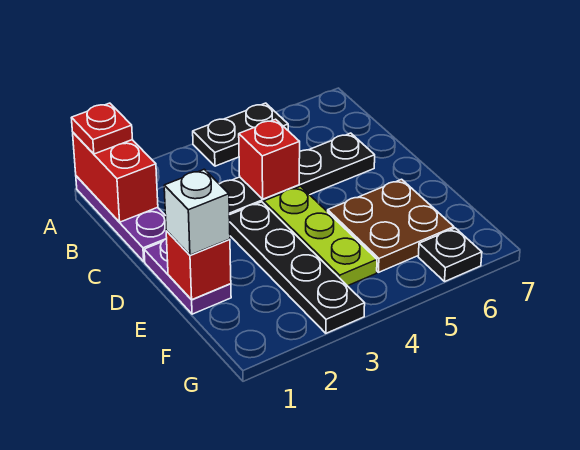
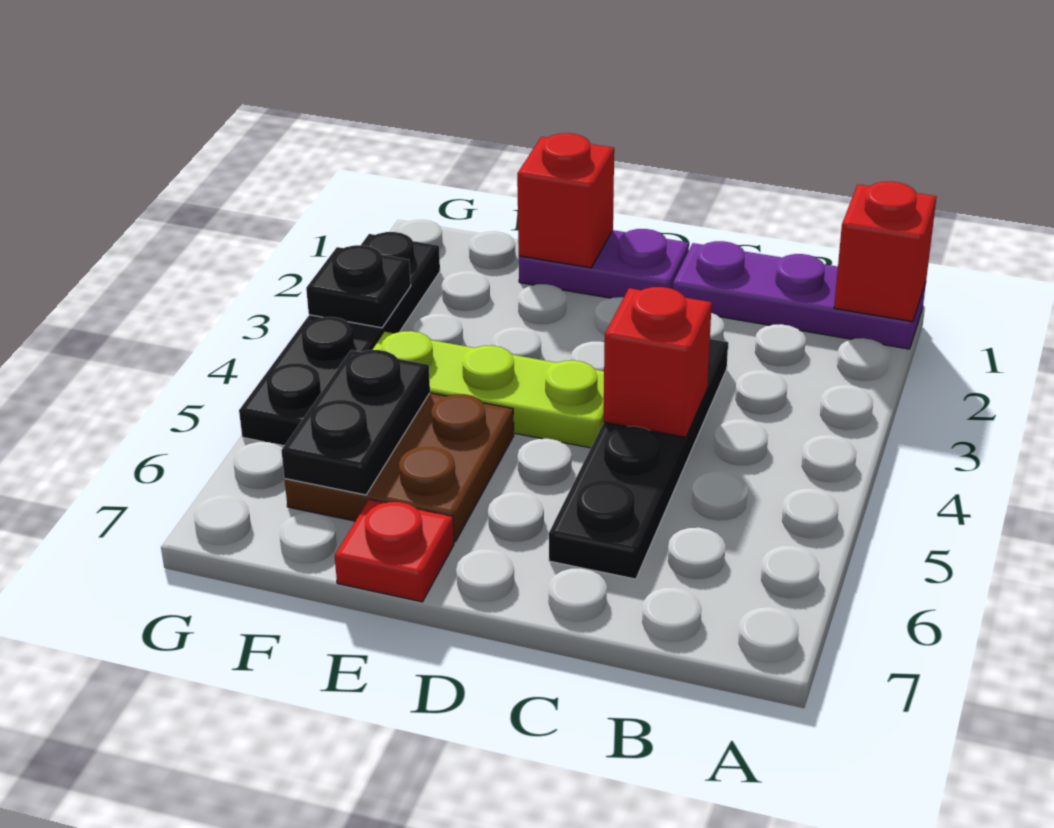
red brick A1:B1 level 2 -> red brick A1 level 2
red plate A1 level 3 -> red plate E7 level 1
black plate A4:A5 level 1 -> black plate F5:F6 level 2
black plate D3:G3 level 1 -> black plate G2:G5 level 1
white brick E1 level 3 -> none
black plate G6 level 1 -> black plate G3 level 2

